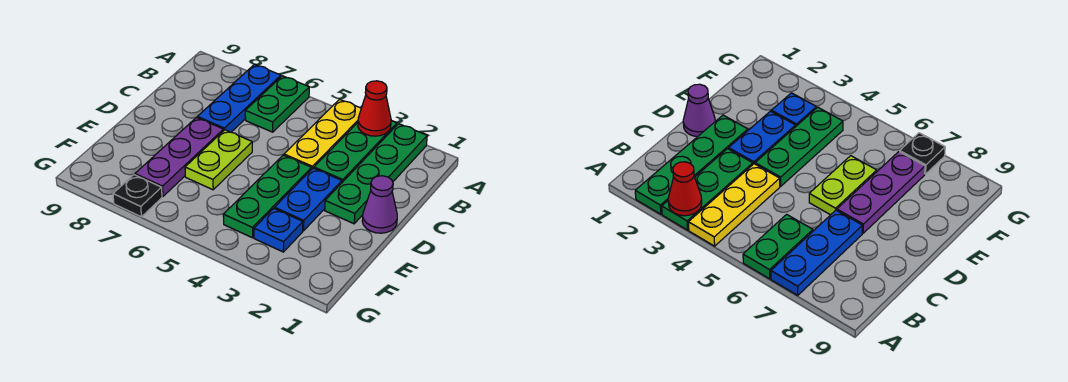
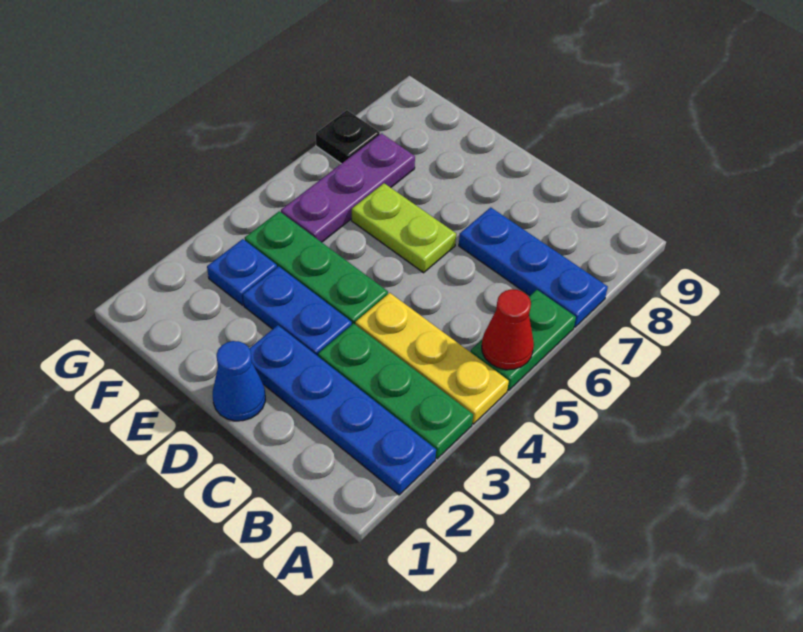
green plate A2:D2 level 1 -> blue plate A2:D2 level 1
red cone A3 level 2 -> red cone A5 level 2
green plate A6:B6 level 1 -> green plate A5:A6 level 1
purple cone D1 level 1 -> blue cone D1 level 1
purple plate D7:F7 level 1 -> purple plate F5:F7 level 1

